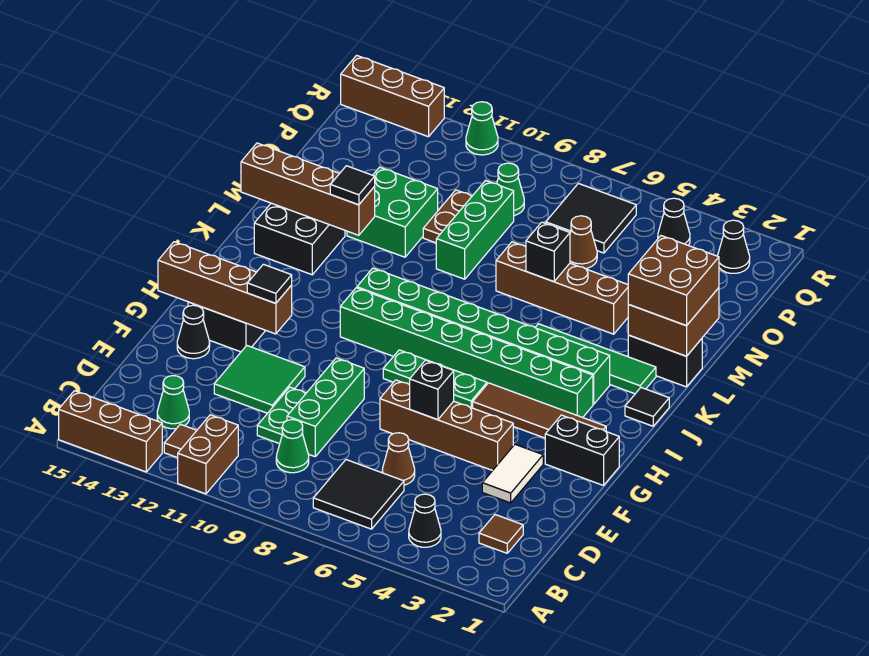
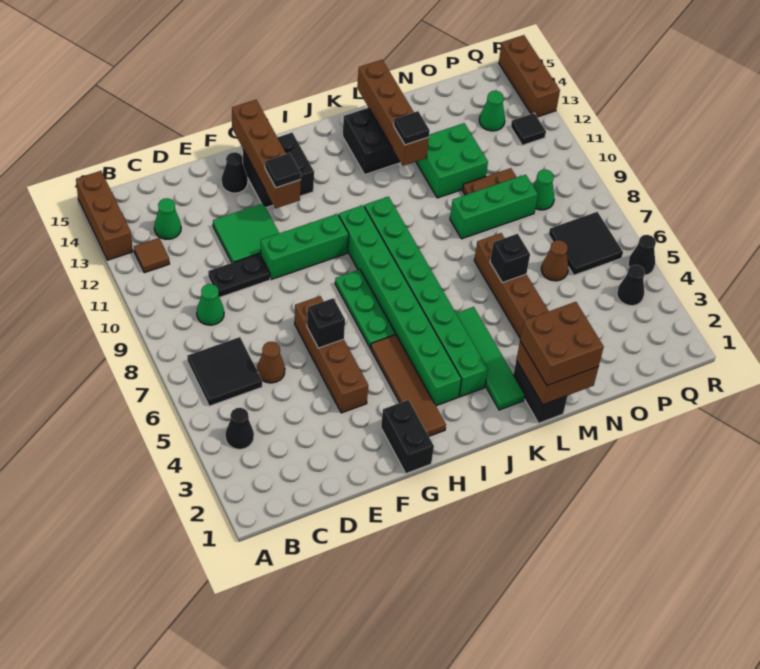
brown brick A11:B11 level 1 -> none
brown tile C2 level 1 -> none
green brick D9:F9 level 1 -> green brick F10:H10 level 1
green plate D10:E10 level 1 -> black plate D10:E10 level 1
white tile E3:F3 level 1 -> none
black tile J1 level 1 -> black tile Q12 level 1
black cone Q2 level 1 -> black cone R5 level 1
green cone R11 level 1 -> green cone P13 level 1

